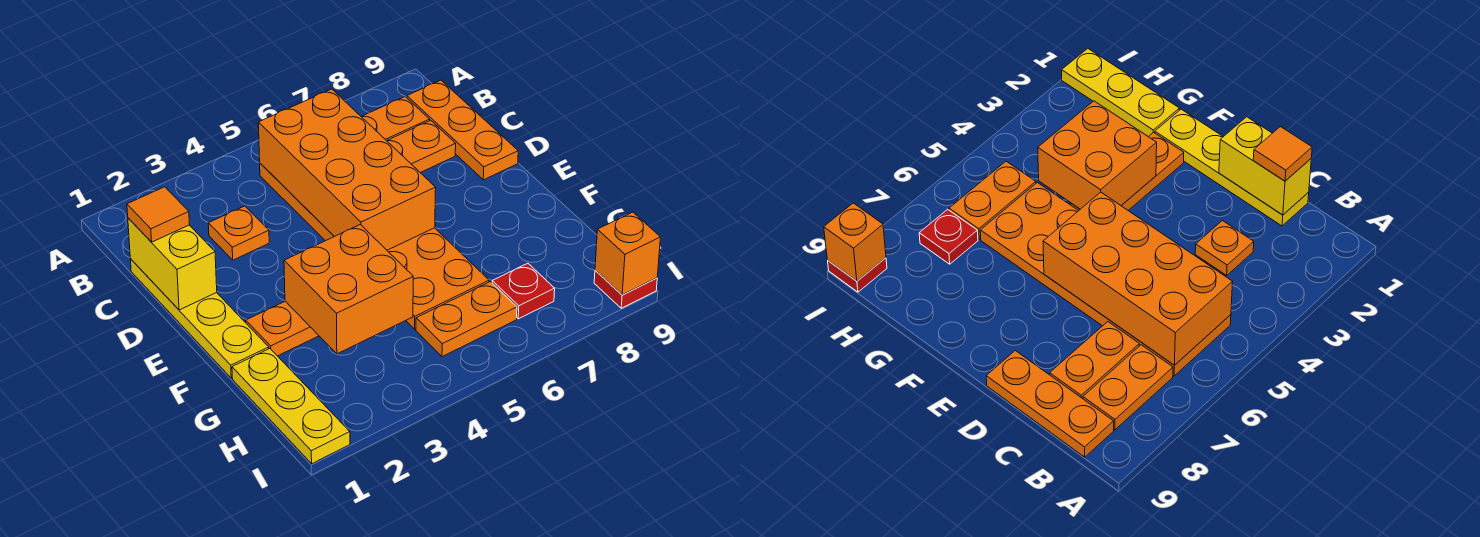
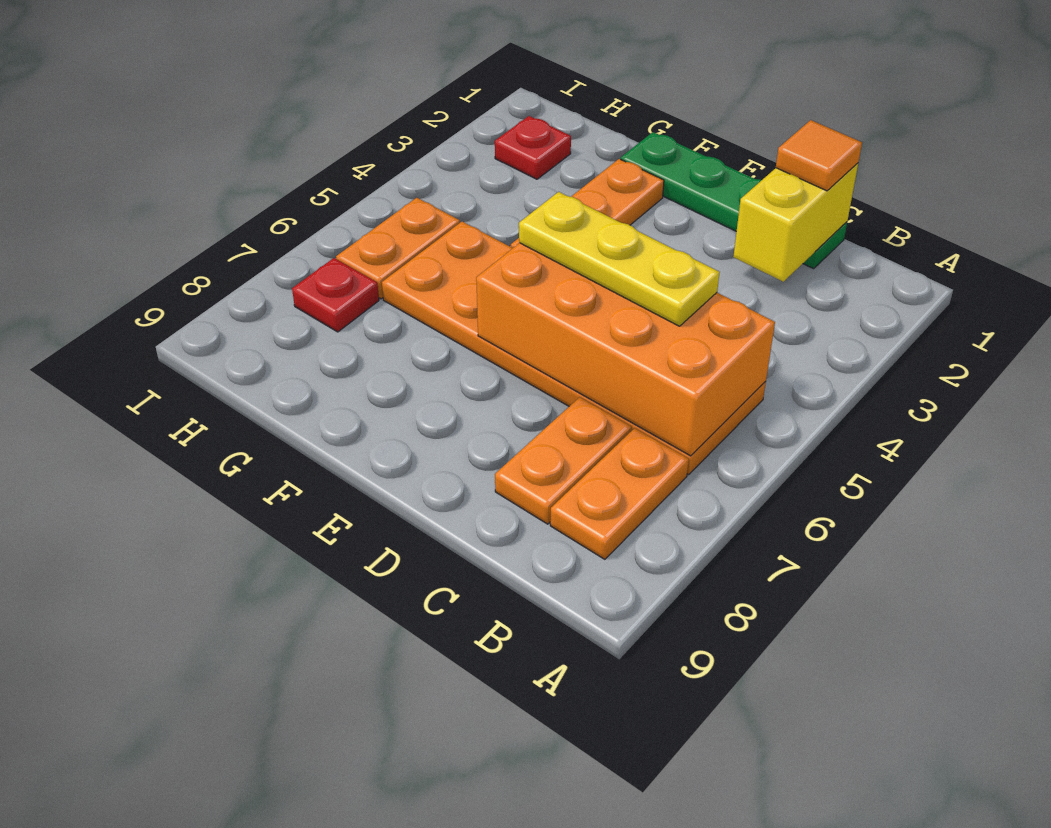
orange plate B9:D9 level 1 -> none
yellow plate C1:F1 level 1 -> green plate C1:F1 level 1
yellow brick C1:D1 level 2 -> yellow brick C1:C2 level 2
orange plate C3 level 1 -> none
orange brick F3:G4 level 2 -> none
yellow plate G1:I1 level 1 -> yellow plate C5:E5 level 3
red plate I9 level 1 -> red plate H2 level 1
orange brick I9 level 2 -> none

